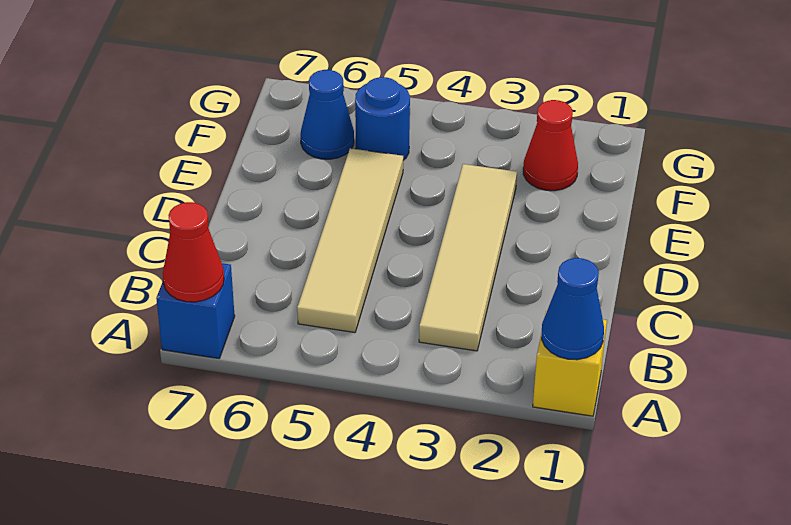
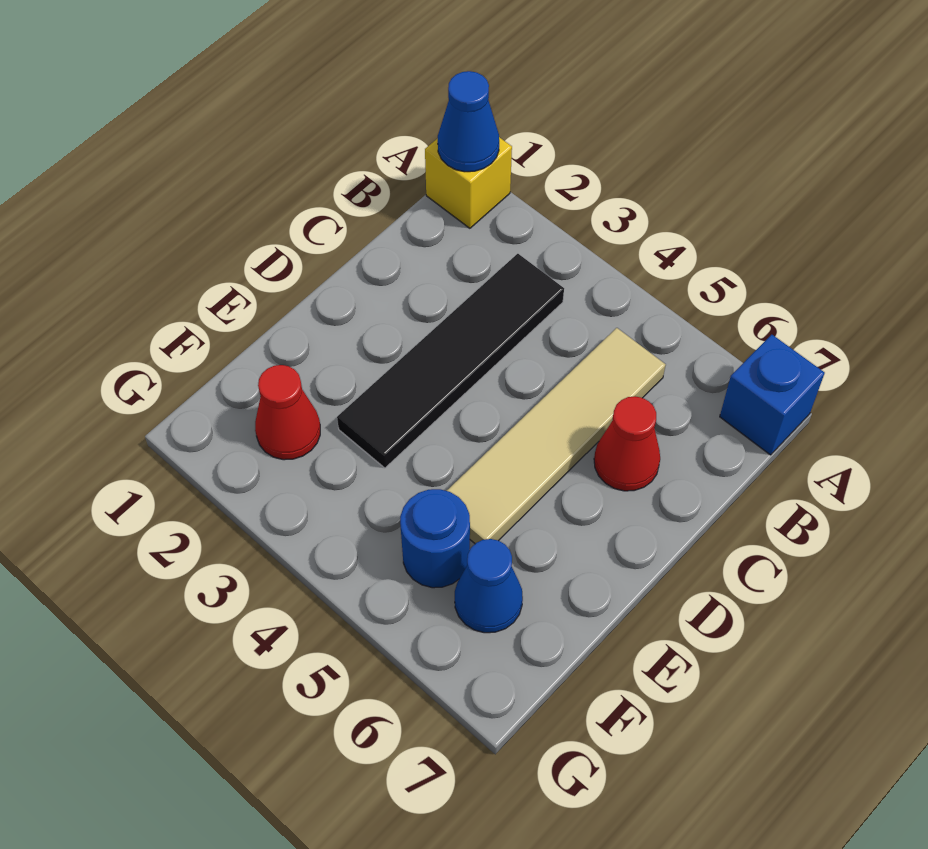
red cone A7 level 2 -> red cone C6 level 1
tan tile B3:E3 level 1 -> black tile B3:E3 level 1

